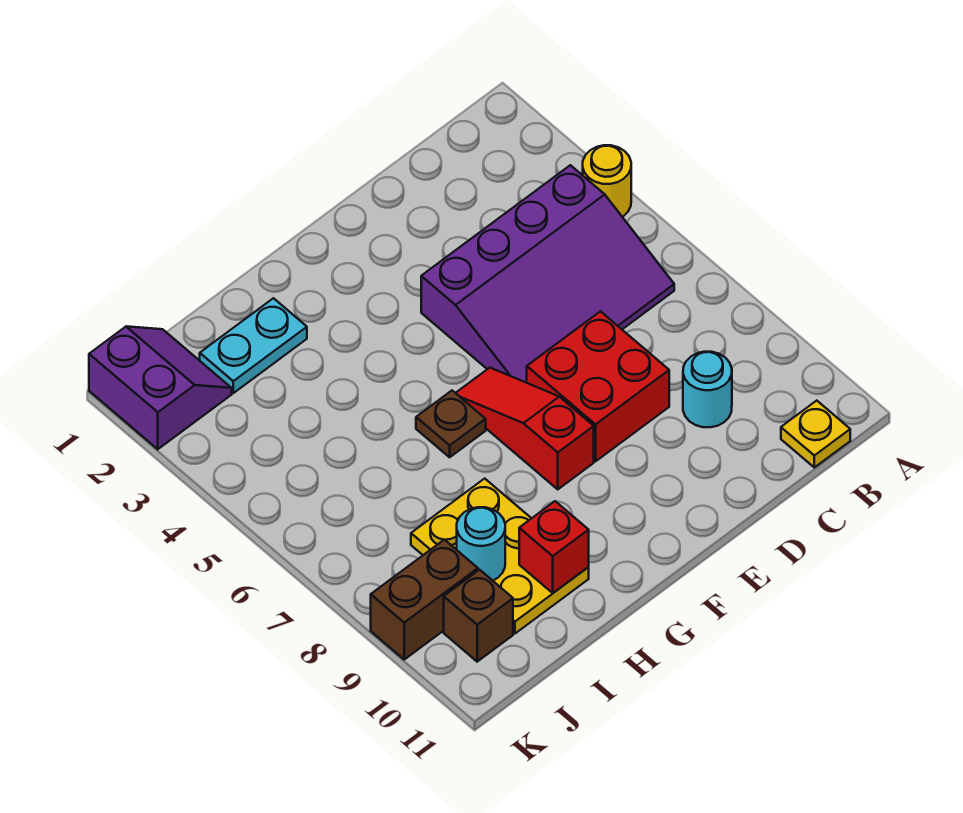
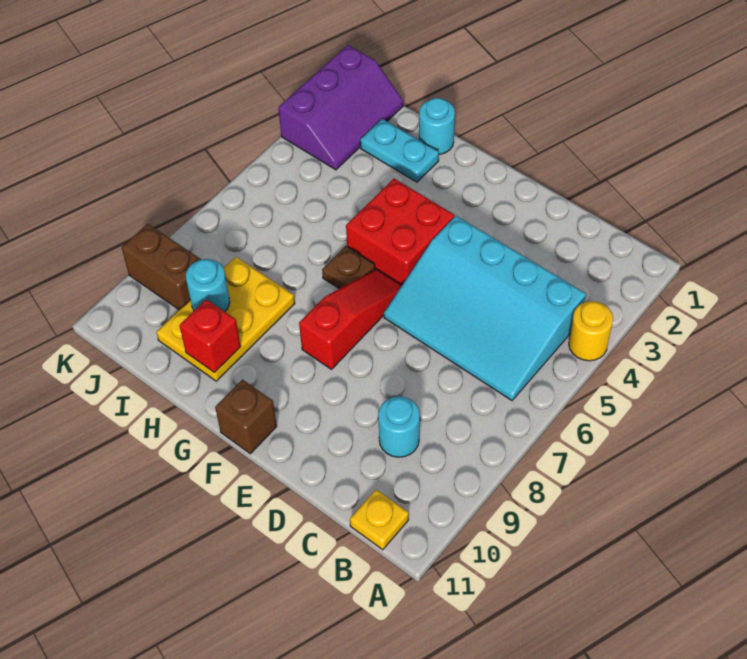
purple slope B4:E6 level 1 top 4 -> cyan slope B4:E6 level 1 top 4
red brick D7:E8 level 1 -> red brick F4:G5 level 1
none -> cyan round brick H1 level 1
purple slope J1:K2 level 1 top K -> purple slope J1:K3 level 1 top K
brown brick J10 level 1 -> brown brick F11 level 1

